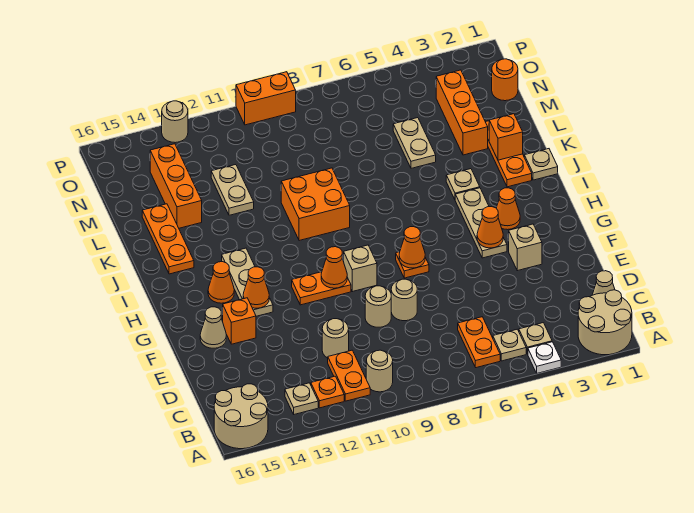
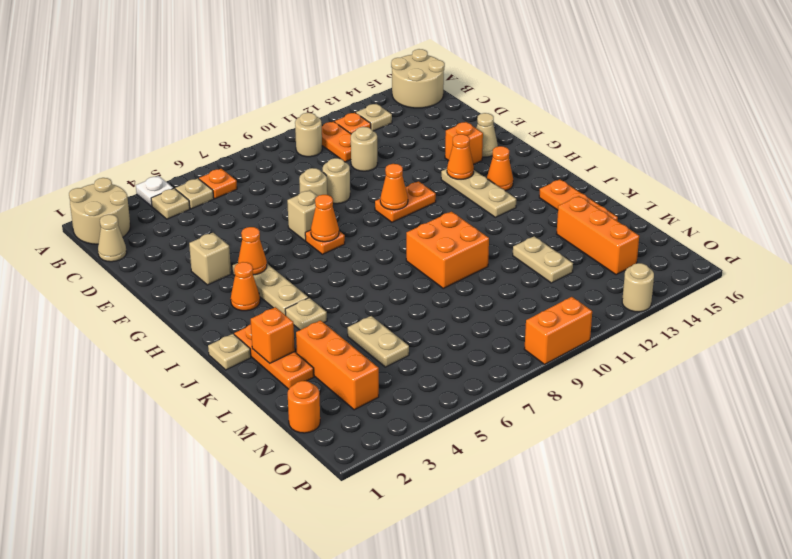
orange plate B6:C6 level 1 -> orange plate B6 level 1
tan brick G9 level 1 -> tan brick F7 level 1

